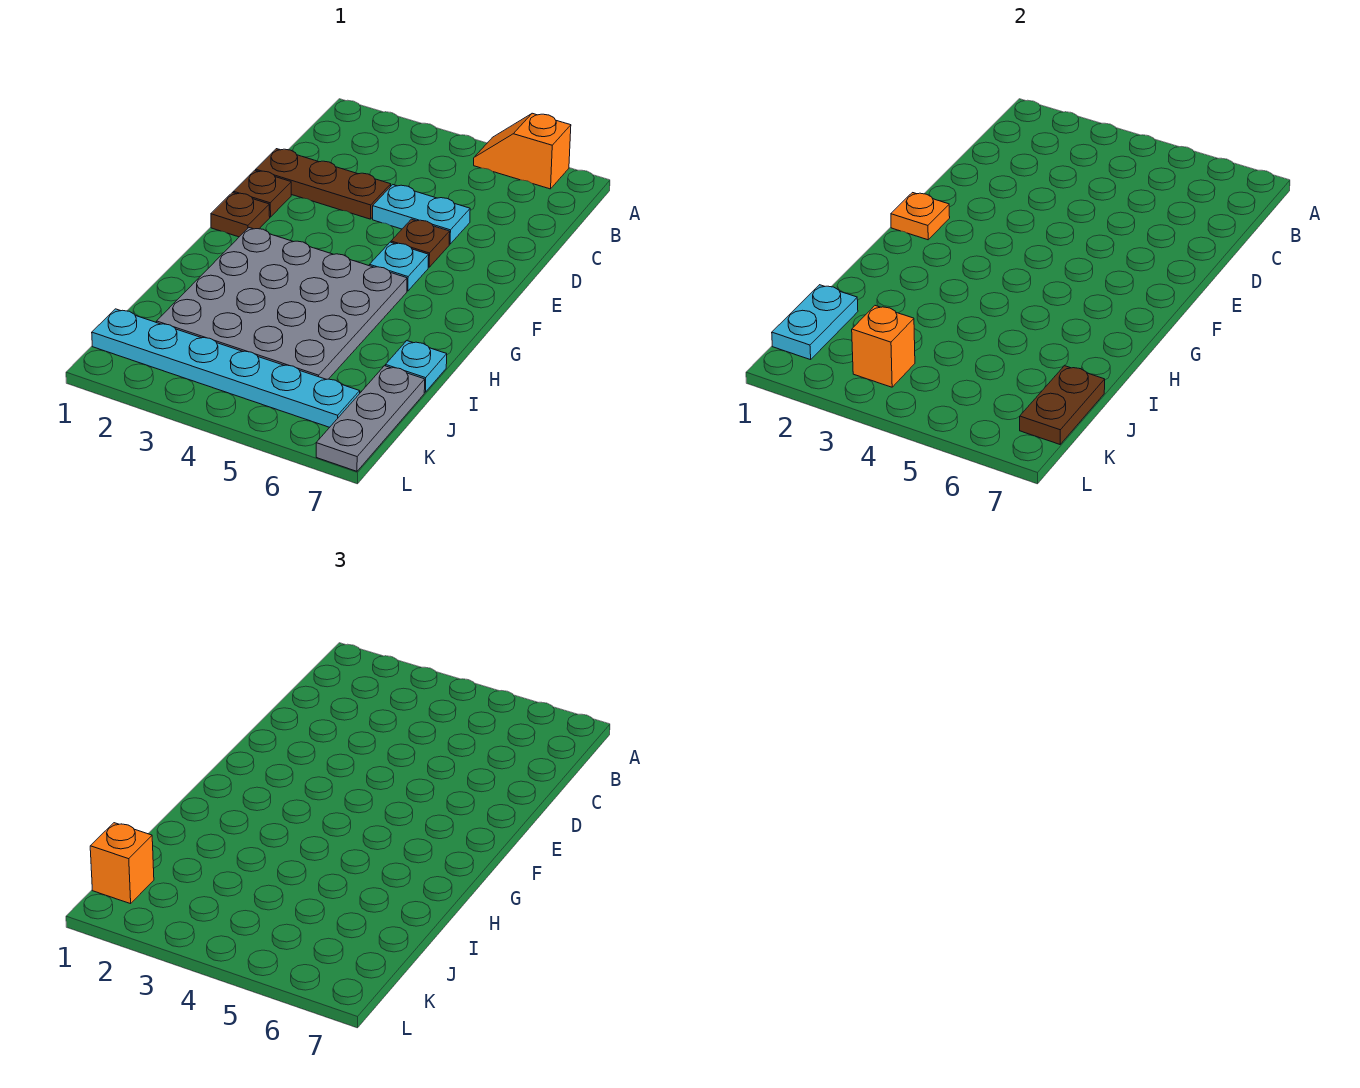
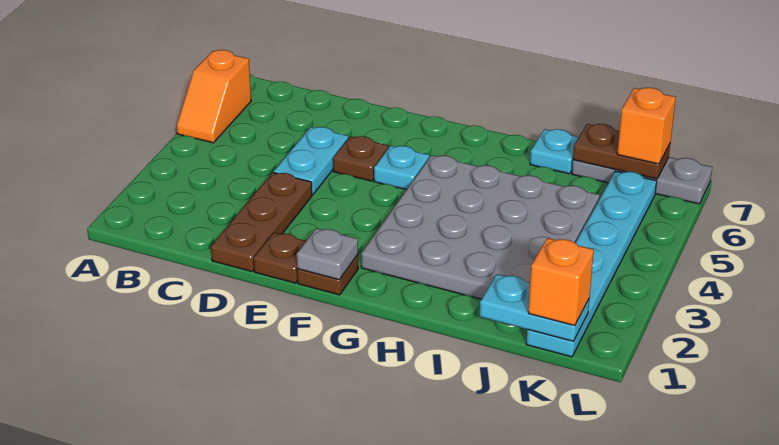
orange plate F1 level 2 -> grey plate F1 level 2
orange brick K3 level 2 -> orange brick K7 level 3

